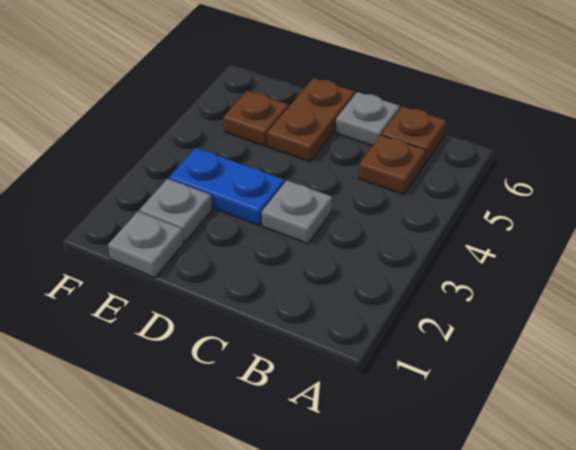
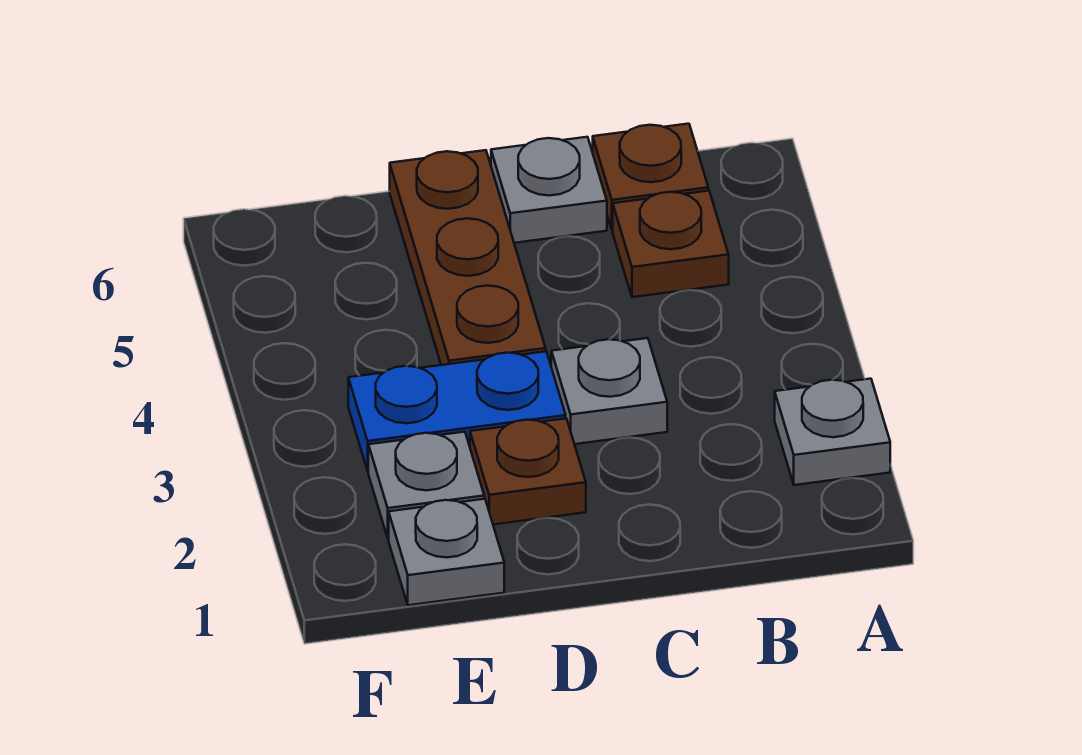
none -> grey plate A2 level 1
brown plate D5:D6 level 1 -> brown plate D4:D6 level 1
brown plate E5 level 1 -> brown plate D2 level 1

